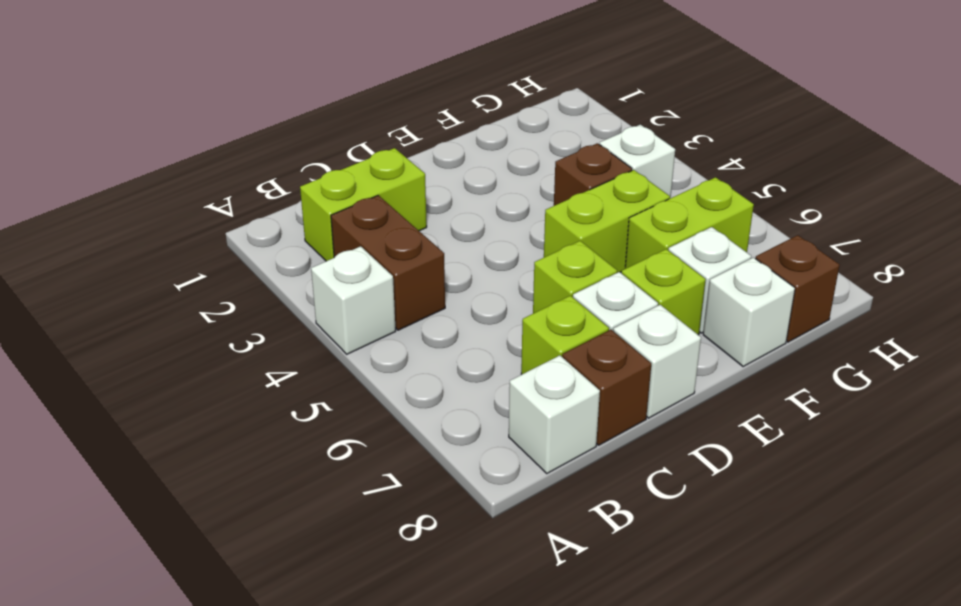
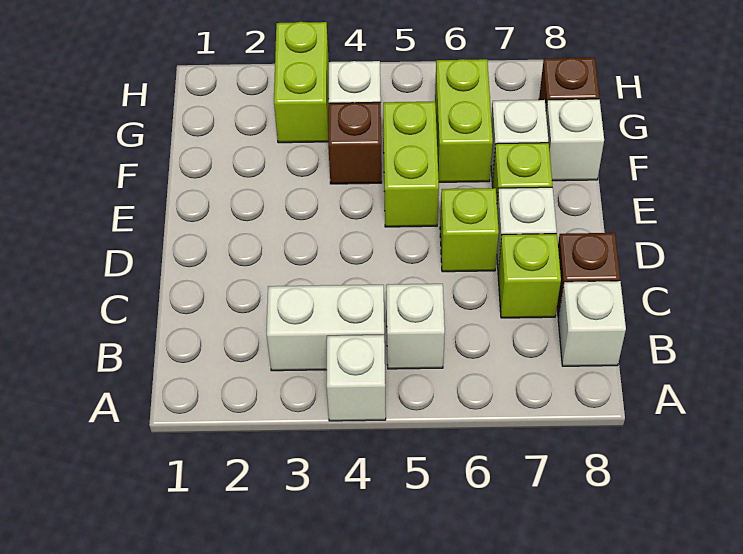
lime brick B2:C2 level 1 -> lime brick G3:H3 level 1
brown brick B3:B4 level 1 -> white brick B3:B4 level 1
white brick D8 level 1 -> white brick B5 level 1

